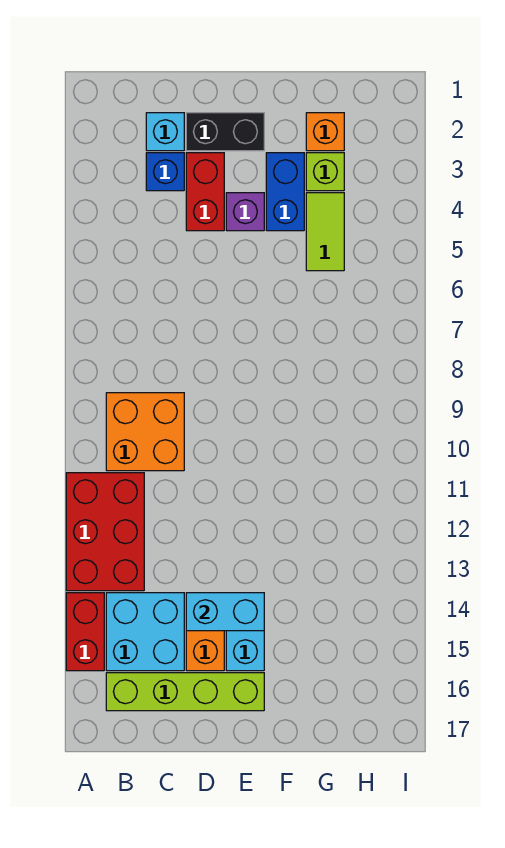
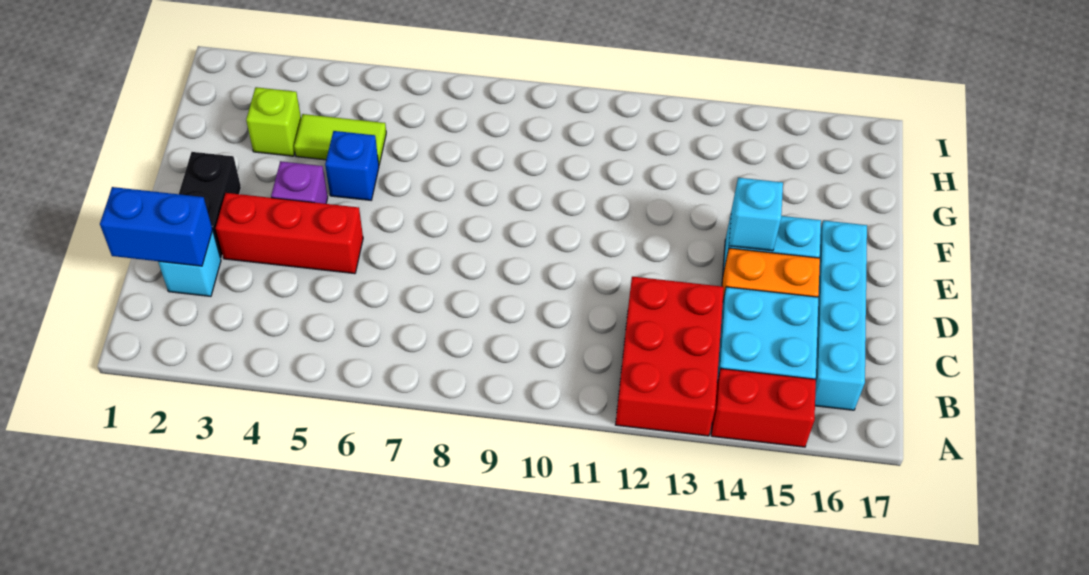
red brick A11:B13 level 1 -> red brick A12:C13 level 1
orange brick B9:C10 level 1 -> none
lime brick B16:E16 level 1 -> cyan brick B16:E16 level 1
blue brick C3 level 1 -> blue brick F5 level 1
red brick D3:D4 level 1 -> red brick D3:D5 level 1
cyan brick D14:E14 level 2 -> cyan brick E14 level 2
blue brick F3:F4 level 1 -> blue brick C1:C2 level 2
orange brick G2 level 1 -> none

